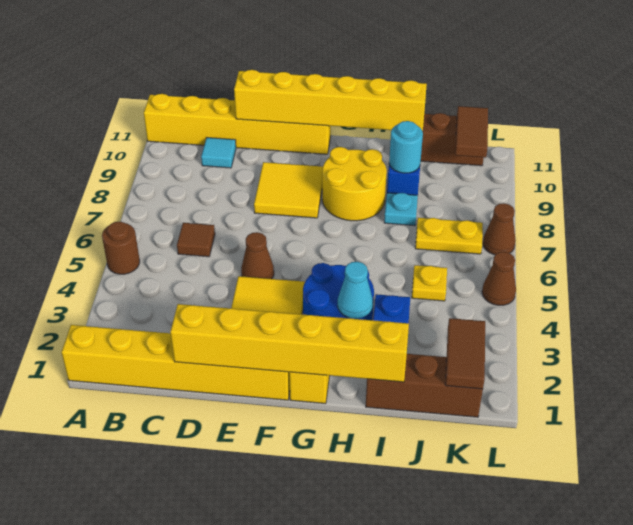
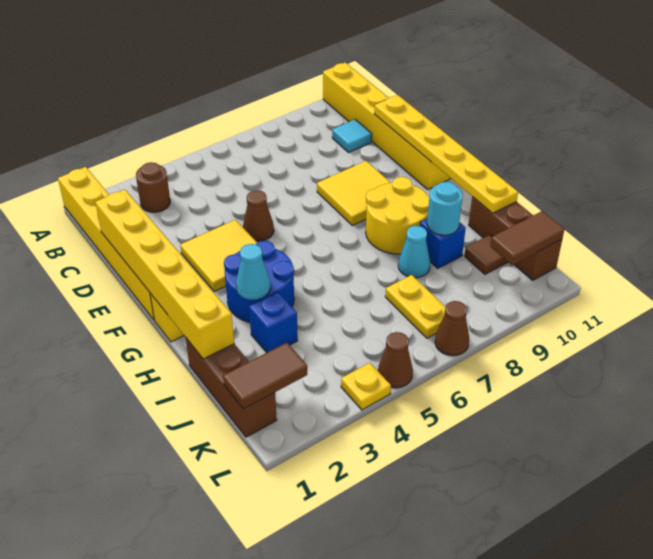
brown round brick A5 level 1 -> brown round brick B3 level 1
brown tile C6 level 1 -> brown tile J10 level 1
yellow brick D11:I11 level 2 -> yellow plate D11:I11 level 2
cyan plate I8 level 1 -> cyan cone I8 level 1
yellow plate J5 level 1 -> yellow plate L4 level 1

